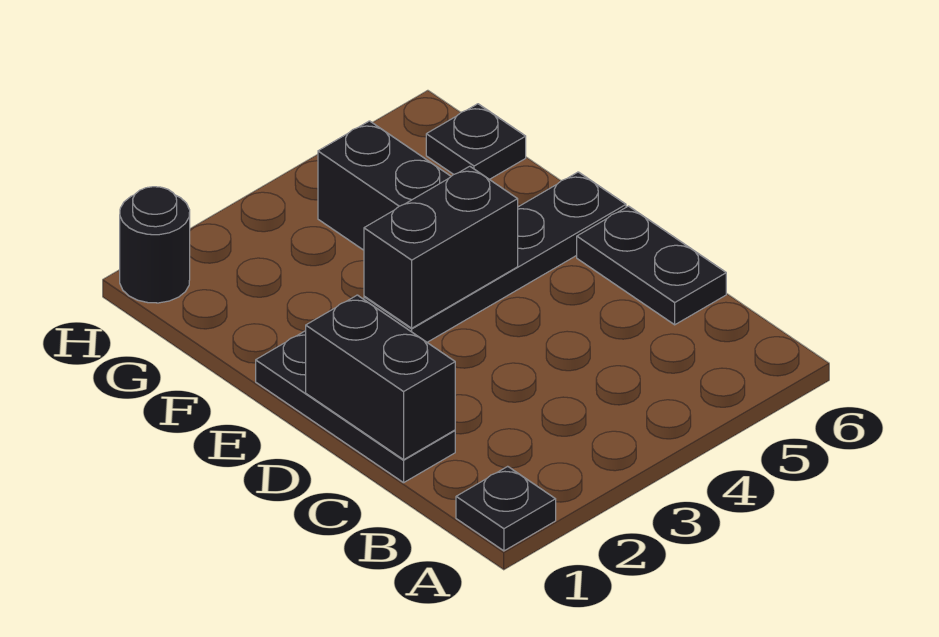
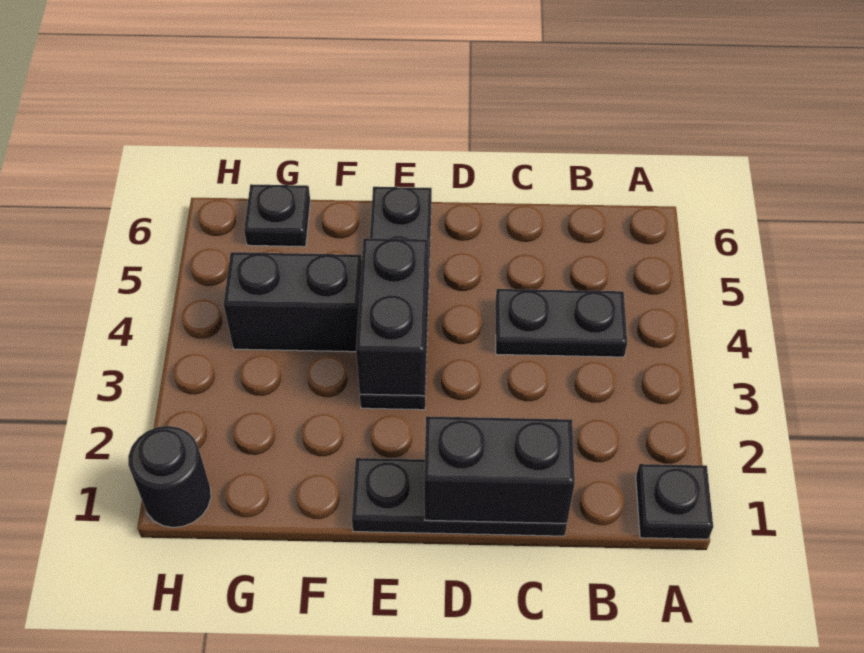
black plate C6:D6 level 1 -> black plate B4:C4 level 1

